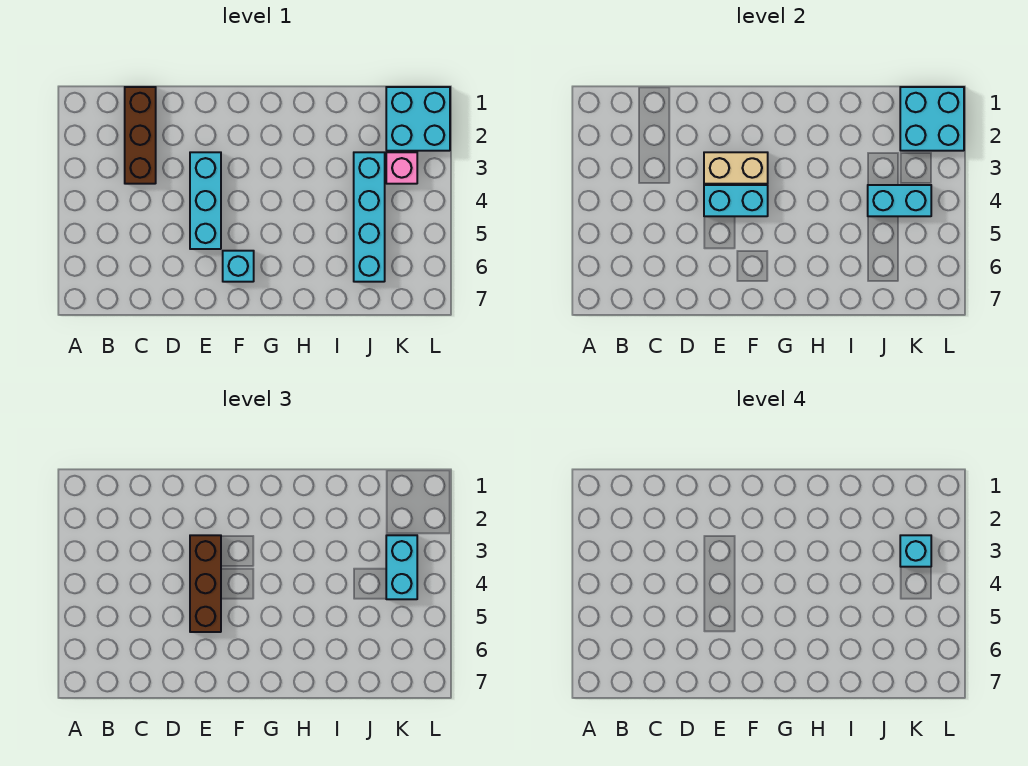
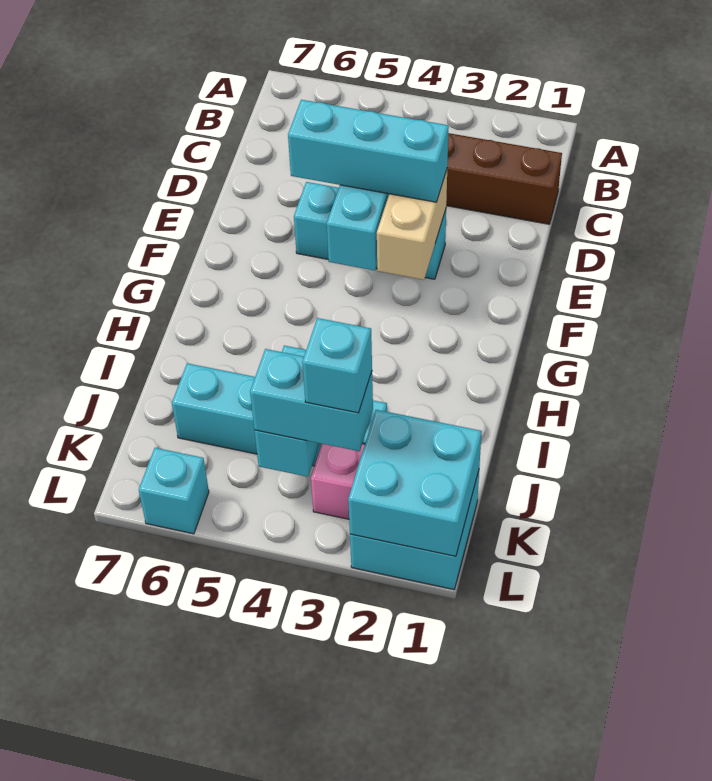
brown brick E3:E5 level 3 -> cyan brick E3:E5 level 3
cyan brick F6 level 1 -> cyan brick L6 level 1

